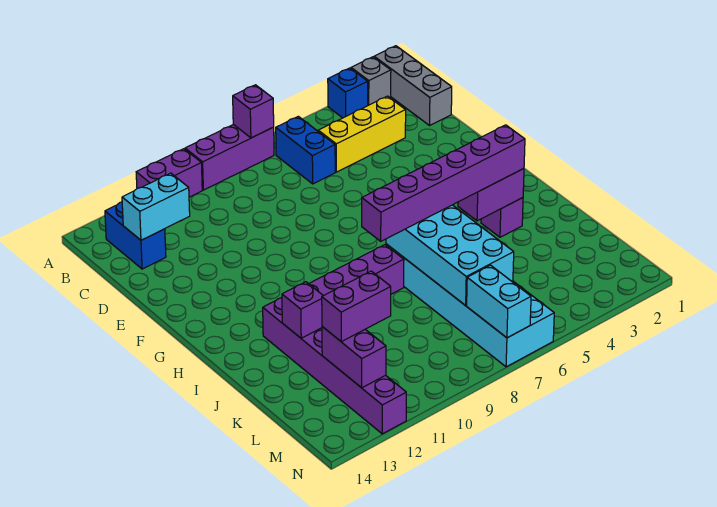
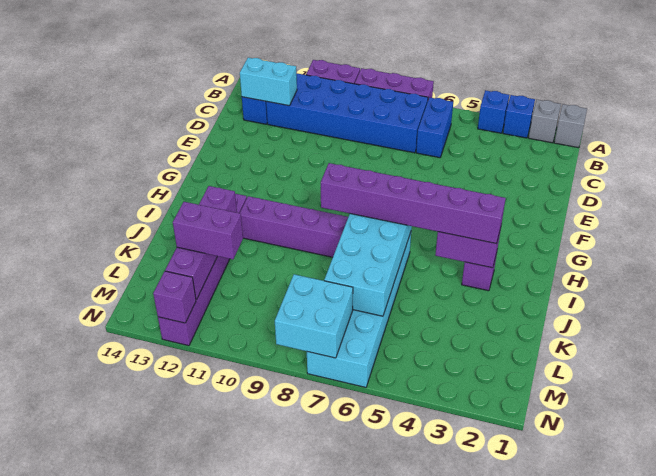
grey brick A1:C1 level 1 -> grey brick A1 level 1
none -> blue brick A4 level 1
purple brick A7 level 2 -> purple brick N12 level 2
none -> blue brick B7:C12 level 1
yellow brick C3:C5 level 1 -> none
cyan brick M7:N7 level 2 -> cyan brick M7:N8 level 2

